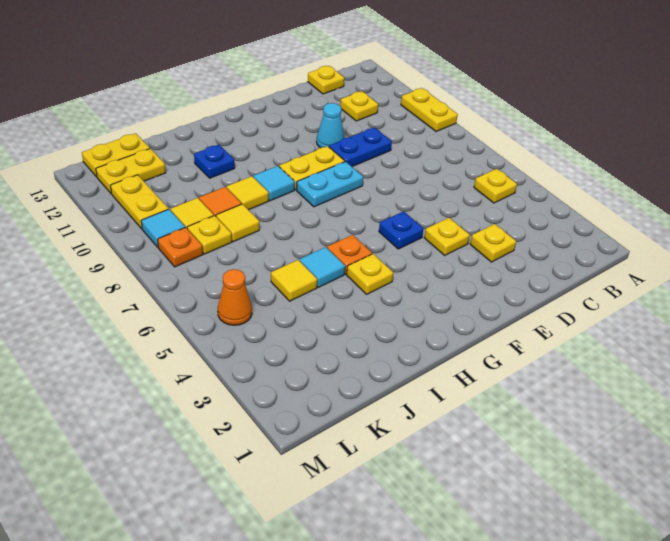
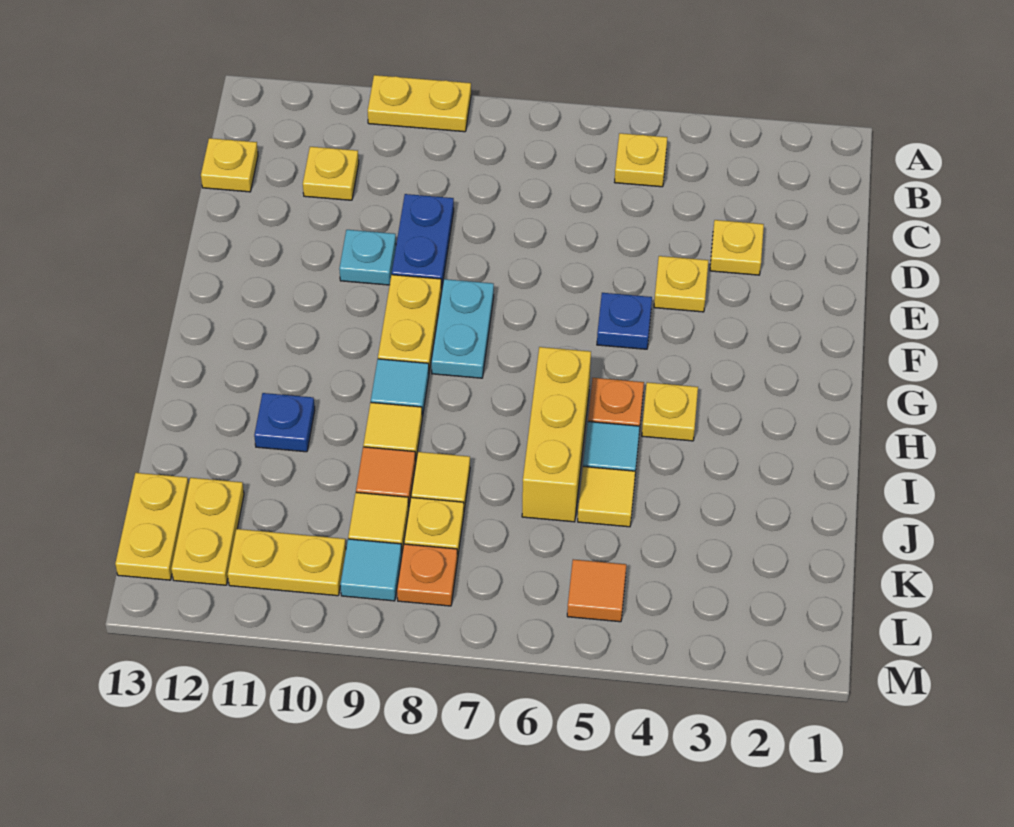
cyan cone E10 level 1 -> cyan plate E10 level 1
none -> yellow brick H6:J6 level 1
orange cone L5 level 1 -> orange tile L5 level 1

